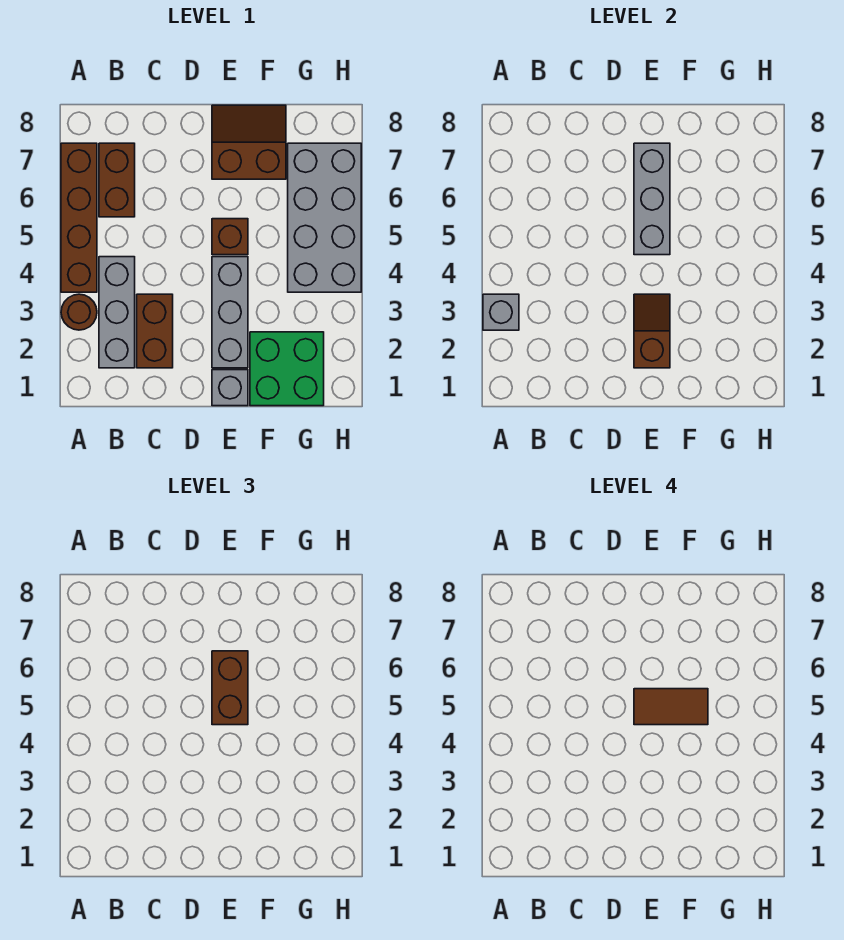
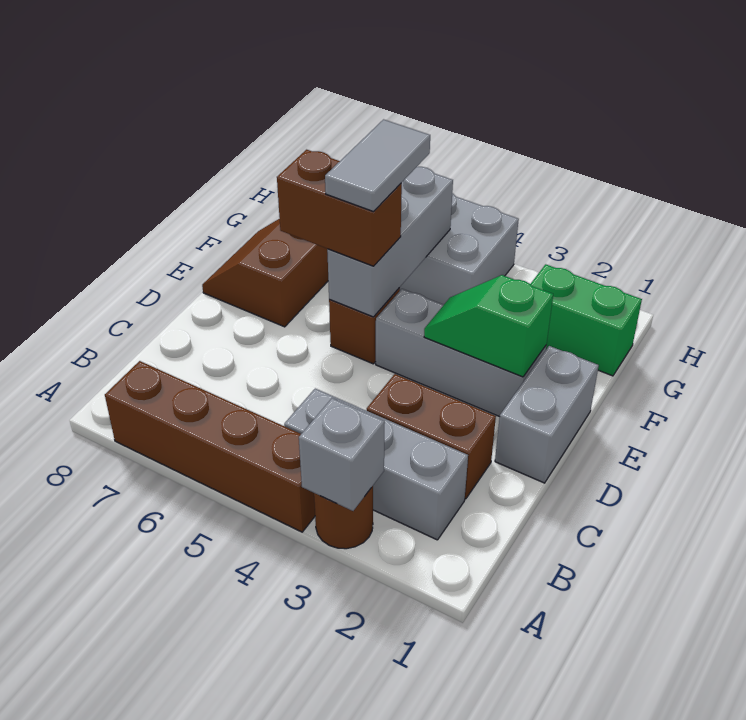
brown brick B6:B7 level 1 -> none
grey brick E1 level 1 -> grey brick D1:E1 level 1
brown slope E2:E3 level 2 top 2 -> green slope E2:E3 level 2 top 2
grey brick E5:E7 level 2 -> grey brick E5:G5 level 2
brown tile E5:F5 level 4 -> grey tile E5:F5 level 4
green brick F1:G2 level 1 -> green brick G1:G2 level 1

